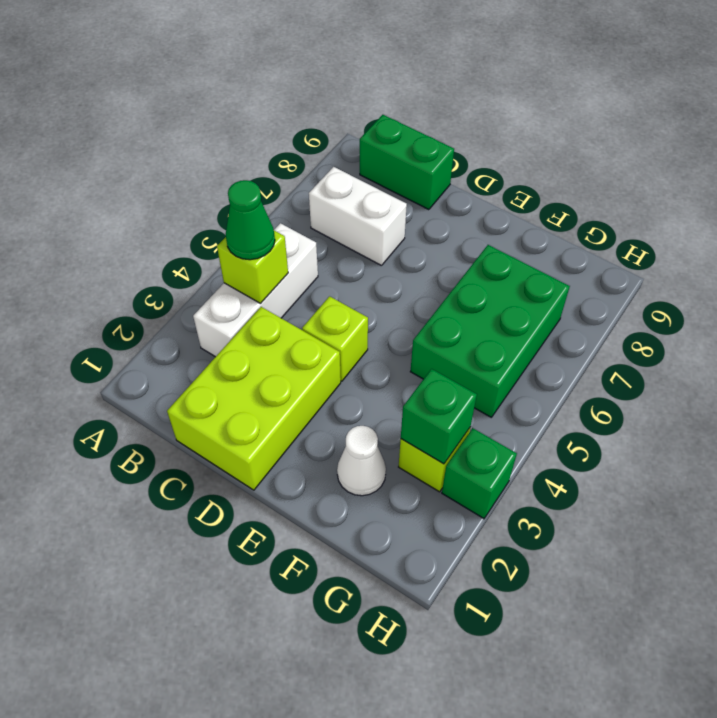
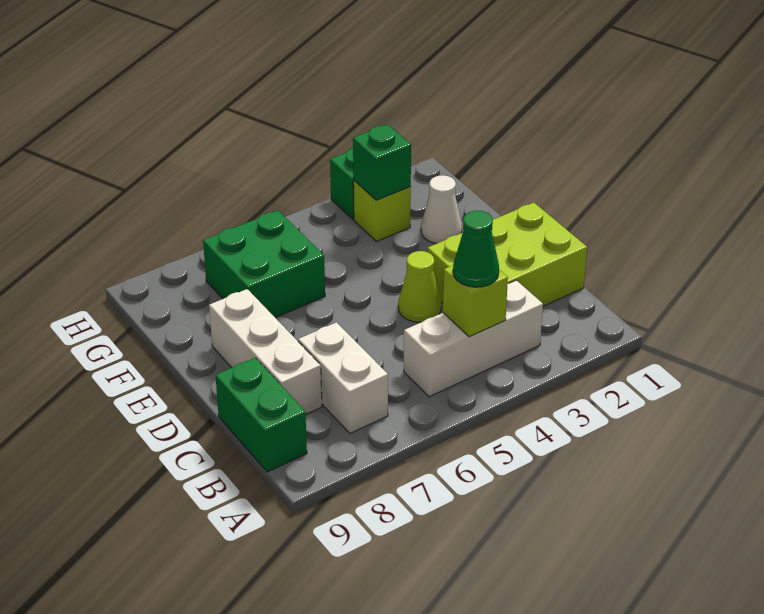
none -> white brick C8:E8 level 1
lime brick D4 level 1 -> lime cone D4 level 1
green brick F5:G7 level 1 -> green brick F6:G7 level 1

